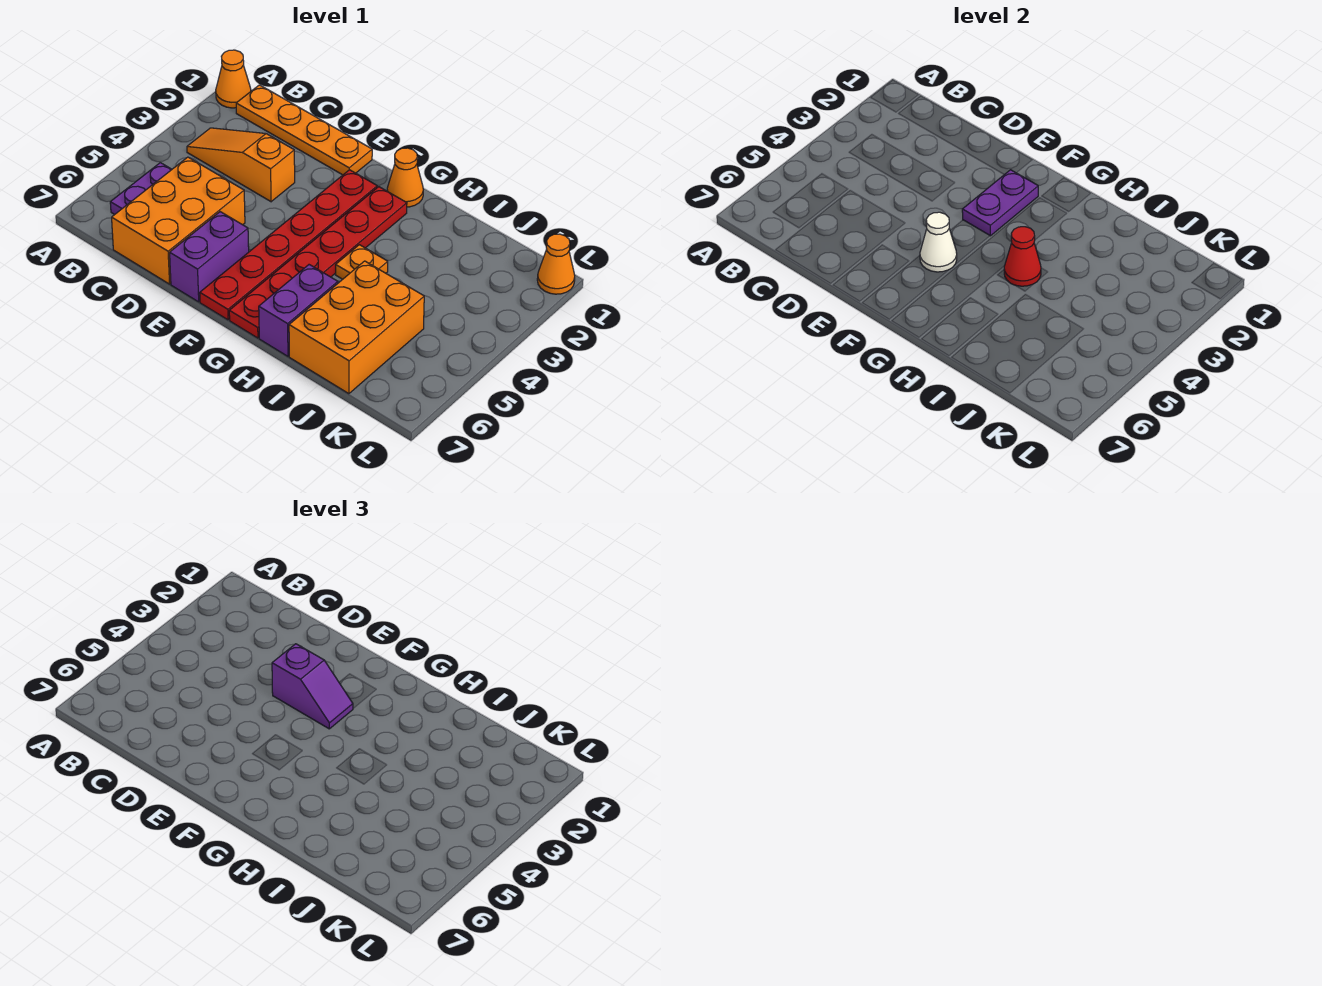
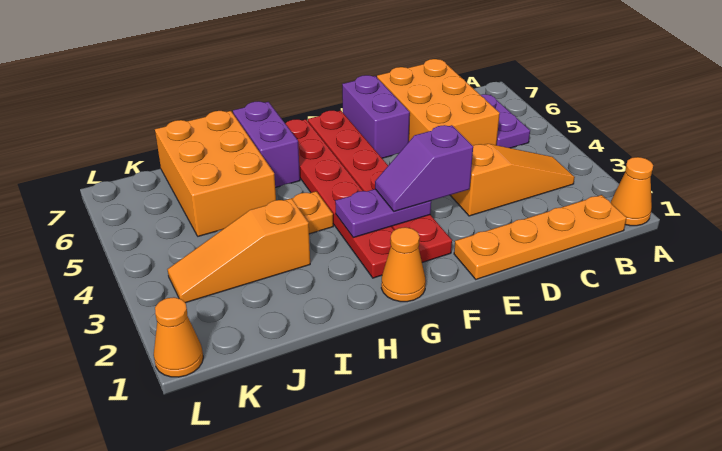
purple plate F2:F3 level 2 -> purple plate F3:G3 level 2
white cone F5 level 2 -> none
red cone H4 level 2 -> none
none -> orange slope I3:K3 level 1 top I

